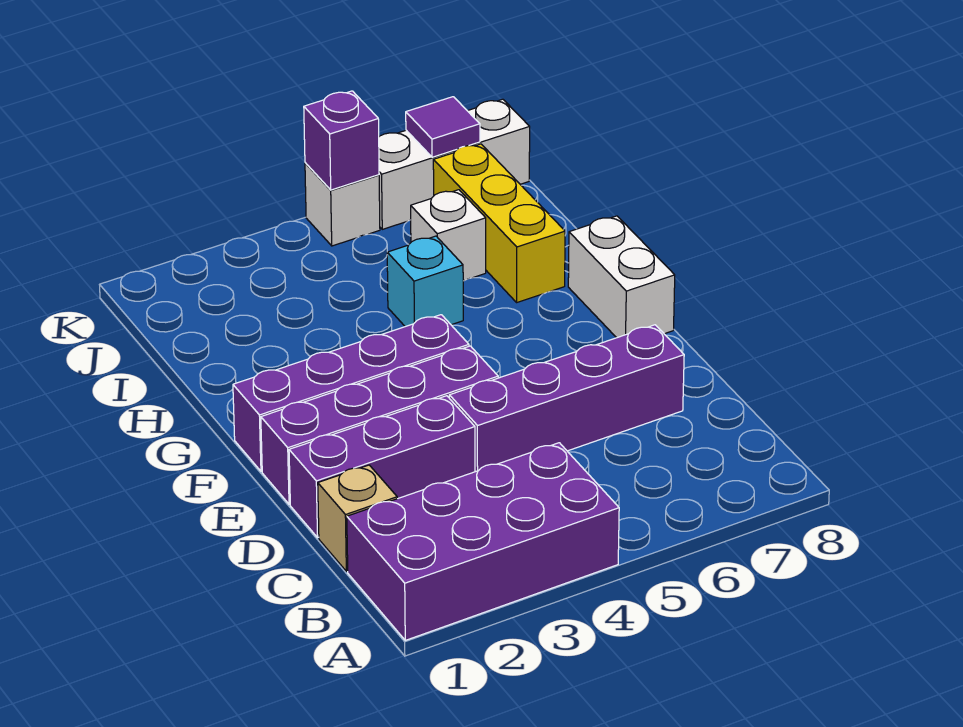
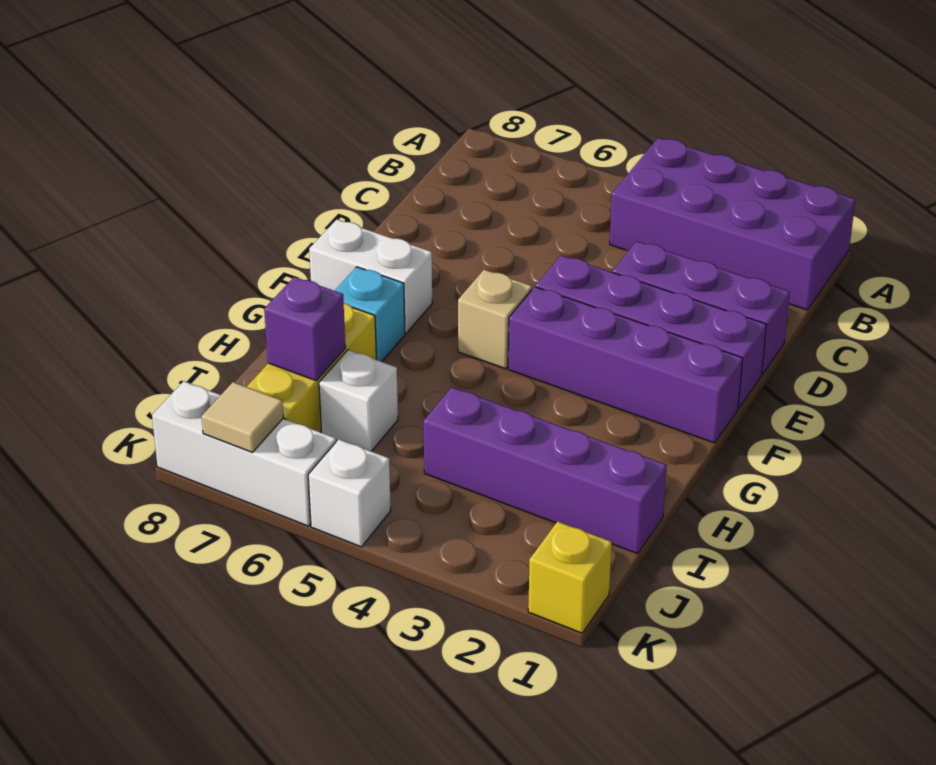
tan brick C1 level 1 -> tan brick F5 level 1
purple brick D4:D7 level 1 -> purple brick I1:I4 level 1
white brick F8:G8 level 1 -> white brick F7:F8 level 1
cyan brick H5 level 1 -> cyan brick G7 level 1
none -> yellow brick K1 level 1
purple brick K5 level 2 -> purple brick I7 level 2
purple tile K7 level 2 -> tan tile K7 level 2

